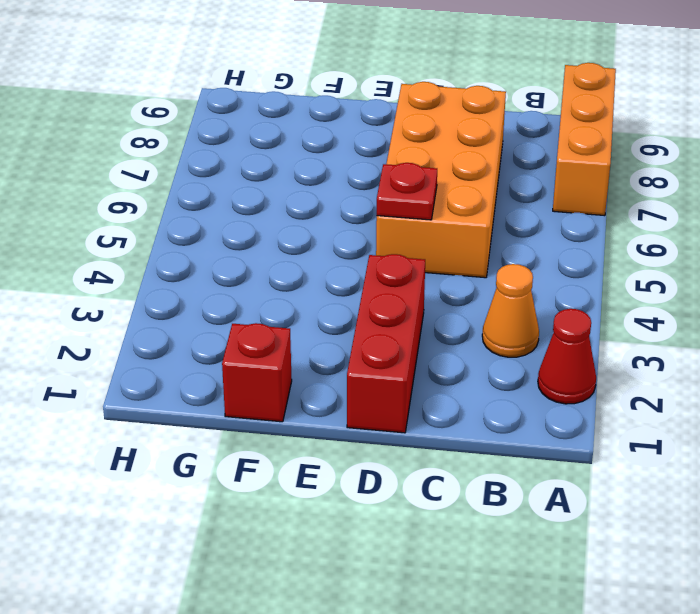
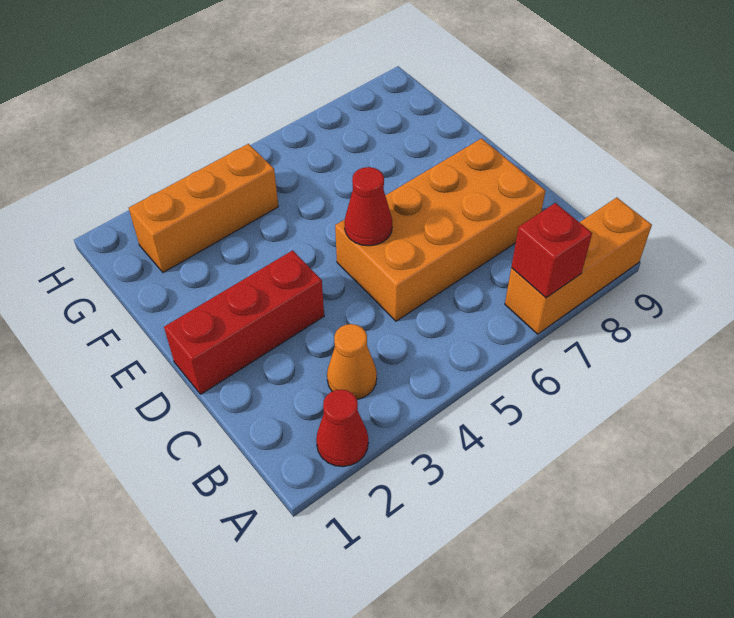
red plate D5 level 2 -> red cone D5 level 2
red brick F1 level 1 -> red brick A7 level 2
none -> orange brick G2:G4 level 1

